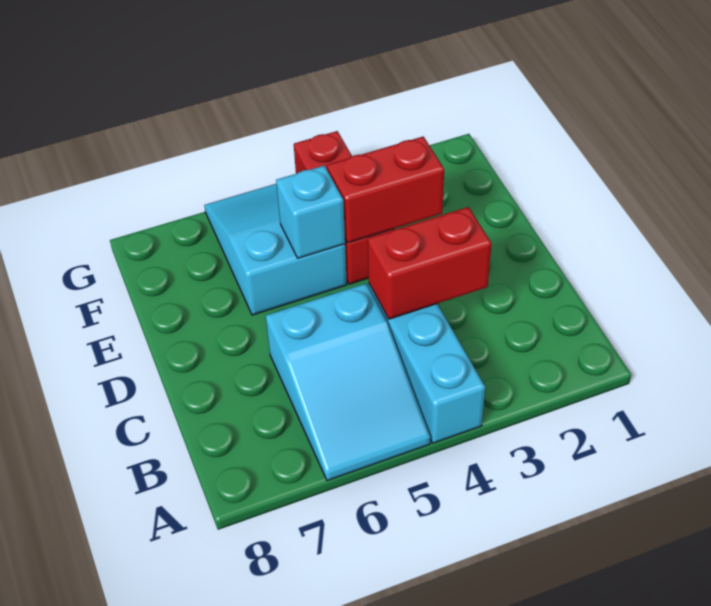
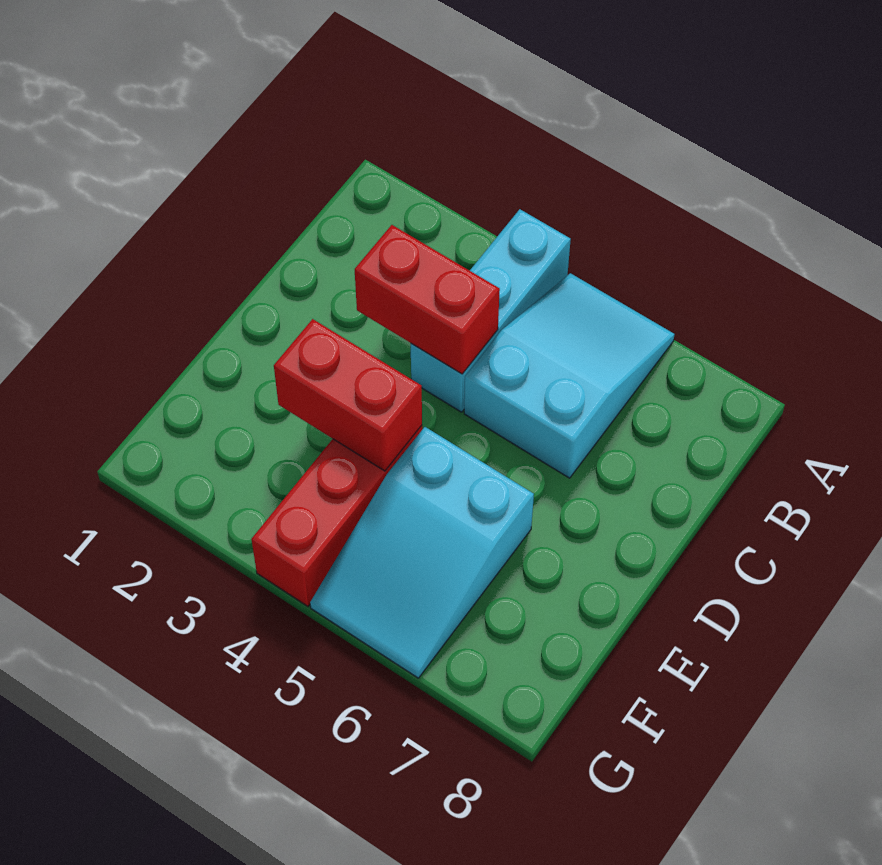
cyan brick E5 level 2 -> none

